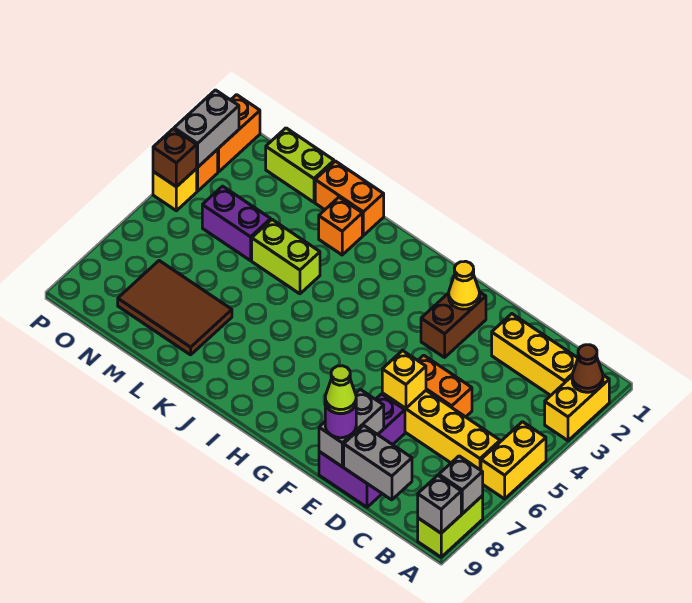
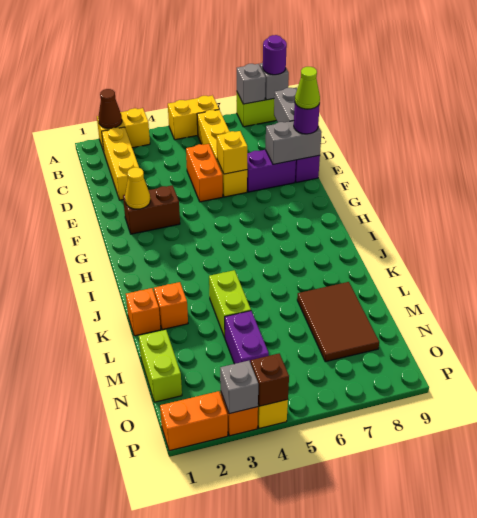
none -> purple round brick A9 level 3
orange brick K1:L1 level 1 -> orange brick K1 level 1
grey brick P2:P3 level 2 -> grey brick P3 level 2

